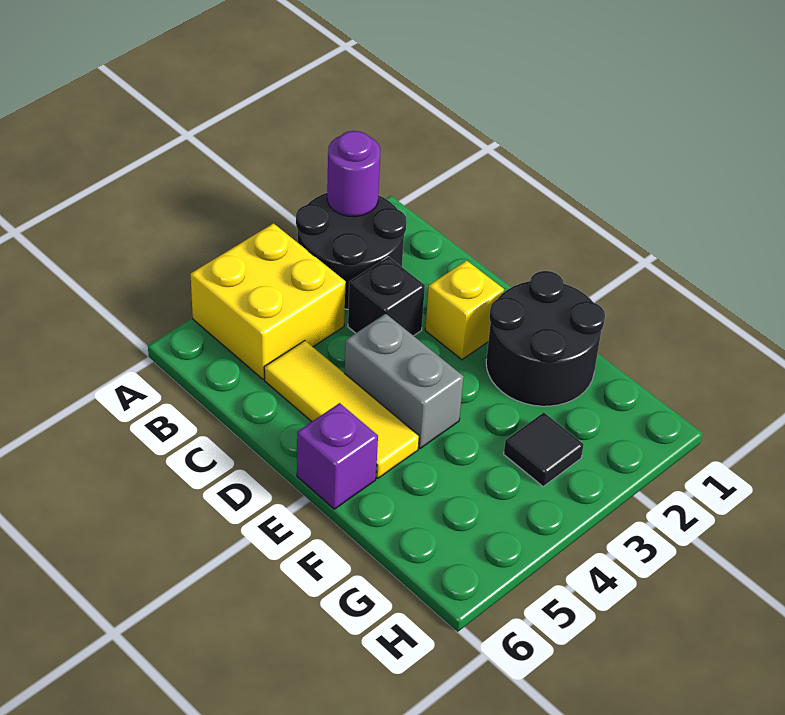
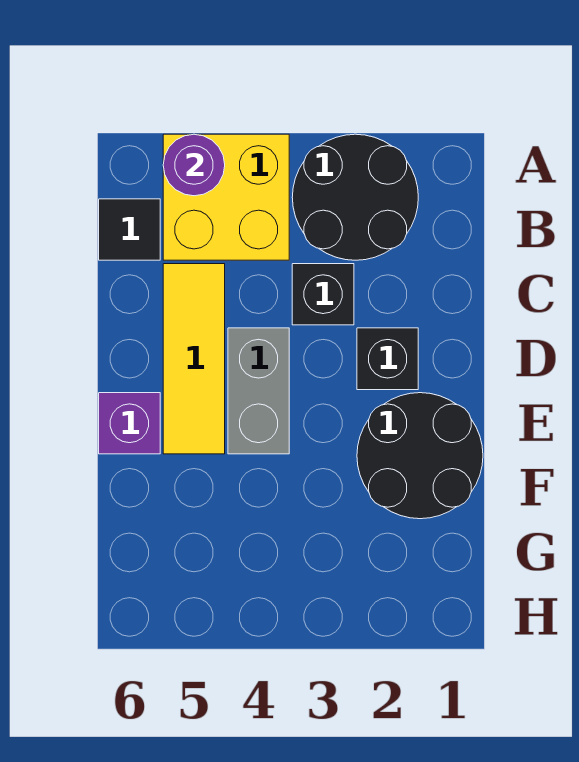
purple round brick A2 level 2 -> purple round brick A5 level 2
yellow brick D2 level 1 -> black brick D2 level 1
black tile G3 level 1 -> black tile B6 level 1

